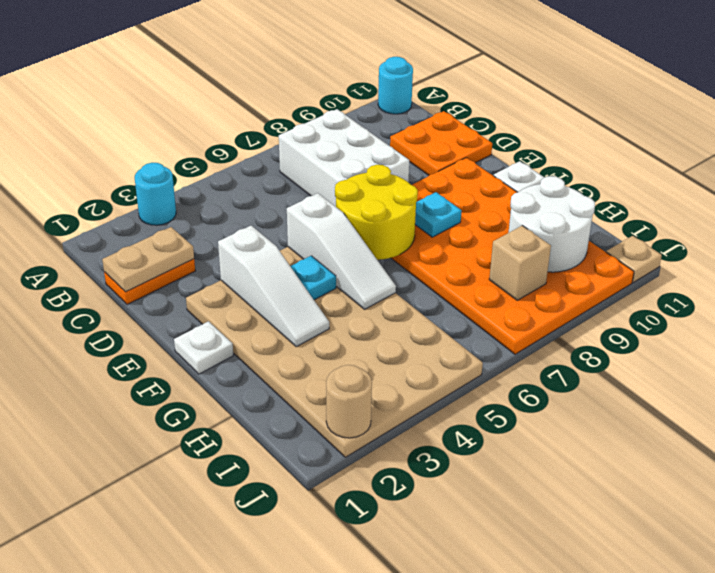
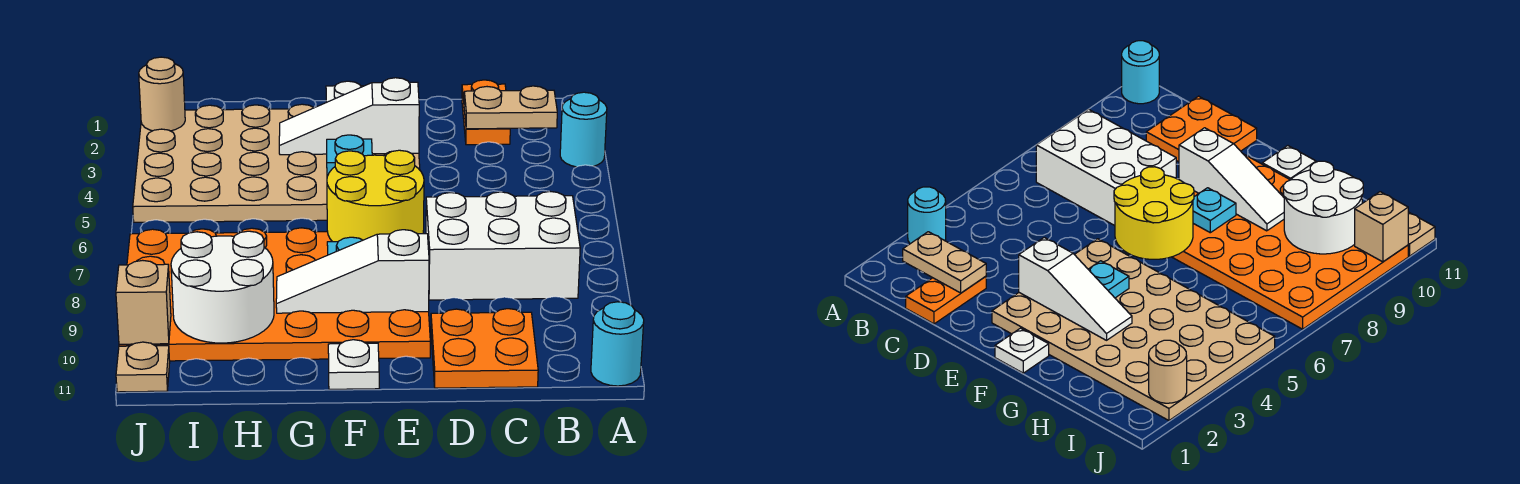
tan plate C1:C2 level 2 -> tan plate B2:C2 level 2
white slope E5:G5 level 2 top E -> white slope E9:G9 level 2 top E
tan brick I8 level 2 -> tan brick J10 level 2

